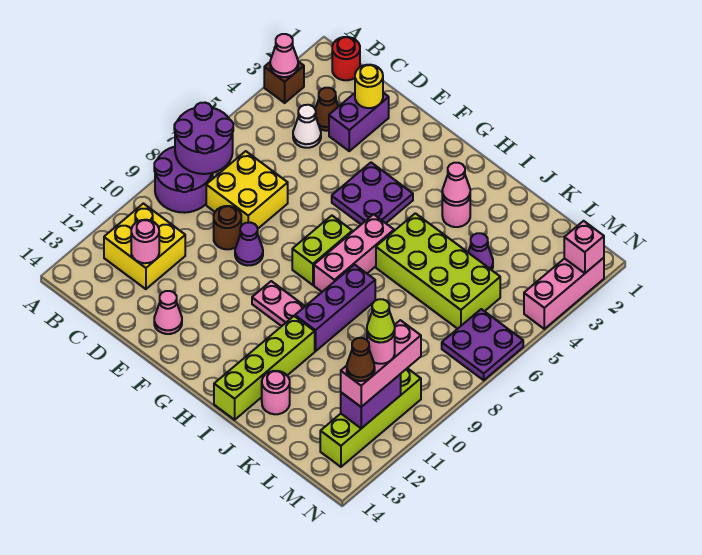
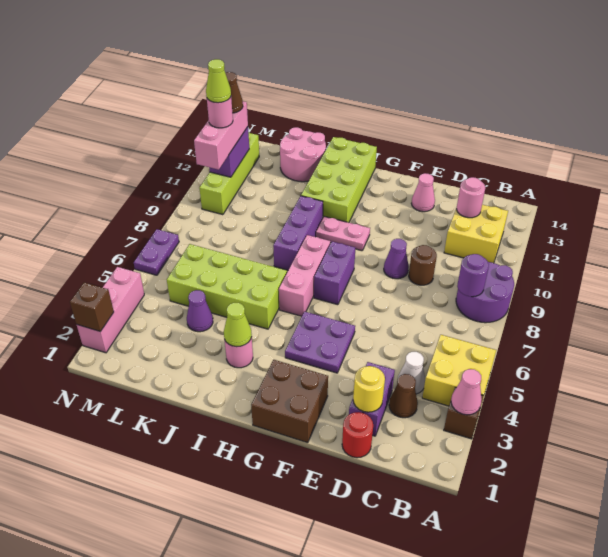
purple round brick A7:B8 level 2 -> purple round brick B8 level 2
red round brick B1 level 1 -> red round brick D1 level 1
yellow brick C7:D8 level 1 -> yellow brick A4:B5 level 1
none -> brown brick F1:G2 level 1
lime brick G7:G8 level 1 -> purple brick G7:G8 level 1
pink cone I3 level 2 -> lime cone I3 level 2
lime brick I11:I14 level 1 -> lime brick H11:I14 level 1
pink round brick J13 level 1 -> pink round brick J13:K14 level 1
purple plate M6:N7 level 1 -> purple plate N6:N7 level 1
pink brick N2 level 2 -> brown brick N2 level 2

